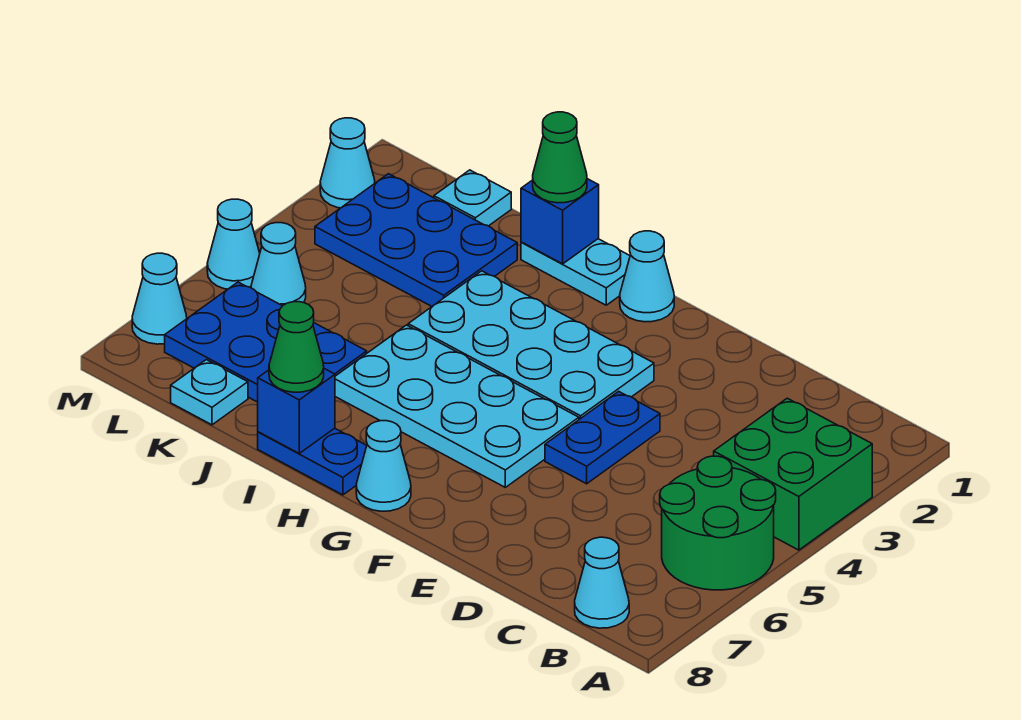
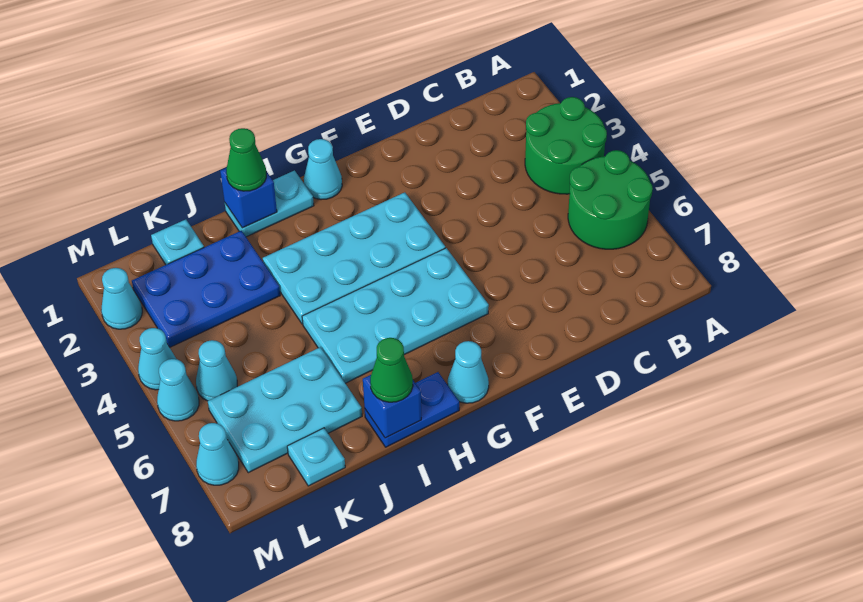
green brick A3:B4 level 1 -> green round brick A3:B4 level 1
cyan cone B8 level 1 -> cyan cone M4 level 1
blue plate E4:E5 level 1 -> none
blue plate J6:L7 level 1 -> cyan plate J6:L7 level 1

